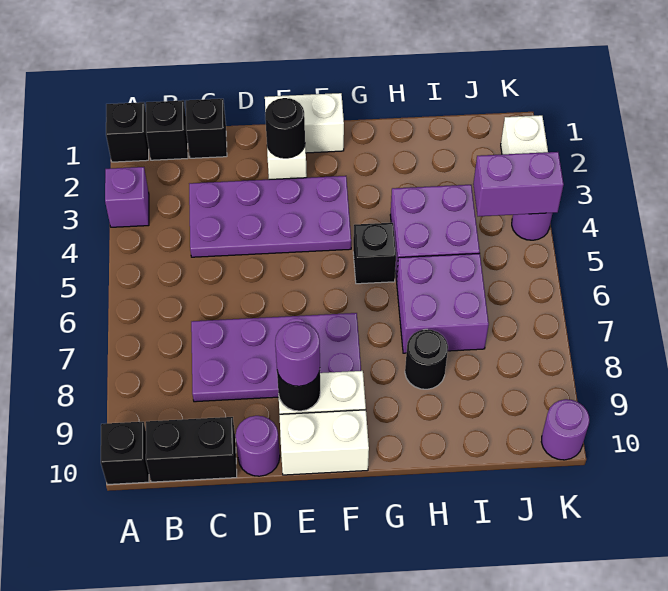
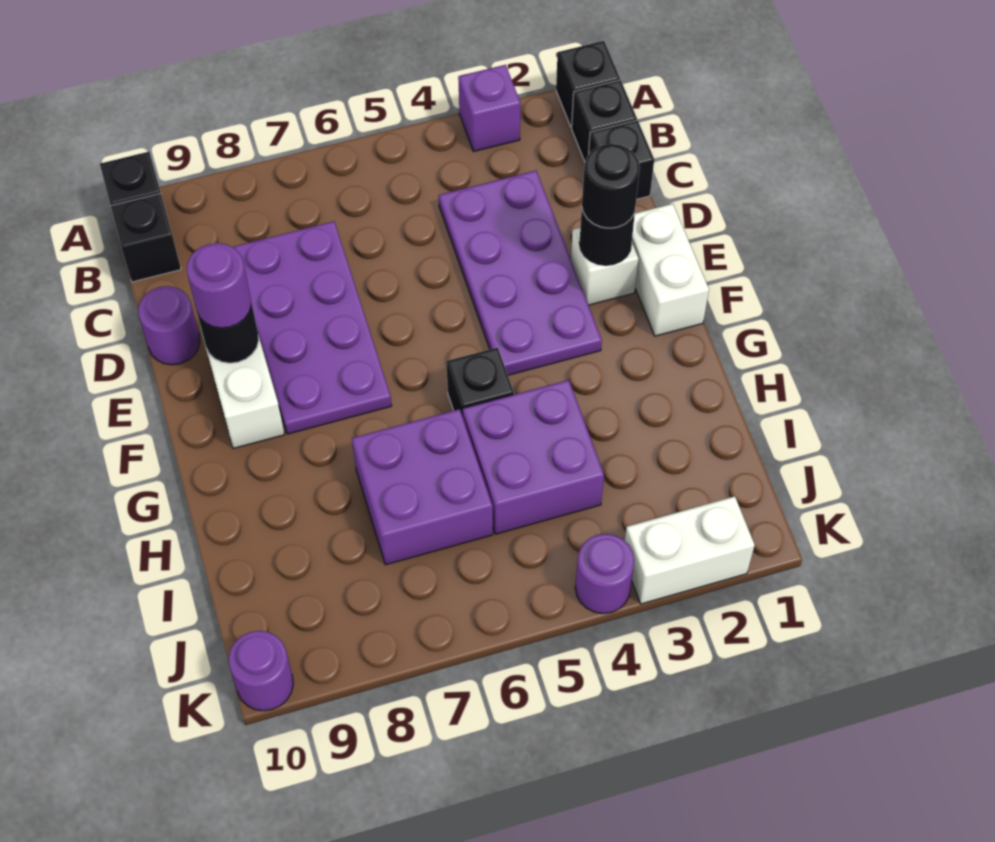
black brick B10:C10 level 1 -> black brick B10 level 1
white brick E10:F10 level 1 -> none
black round brick H8 level 1 -> black round brick E2 level 3
purple brick J4:K4 level 2 -> none

